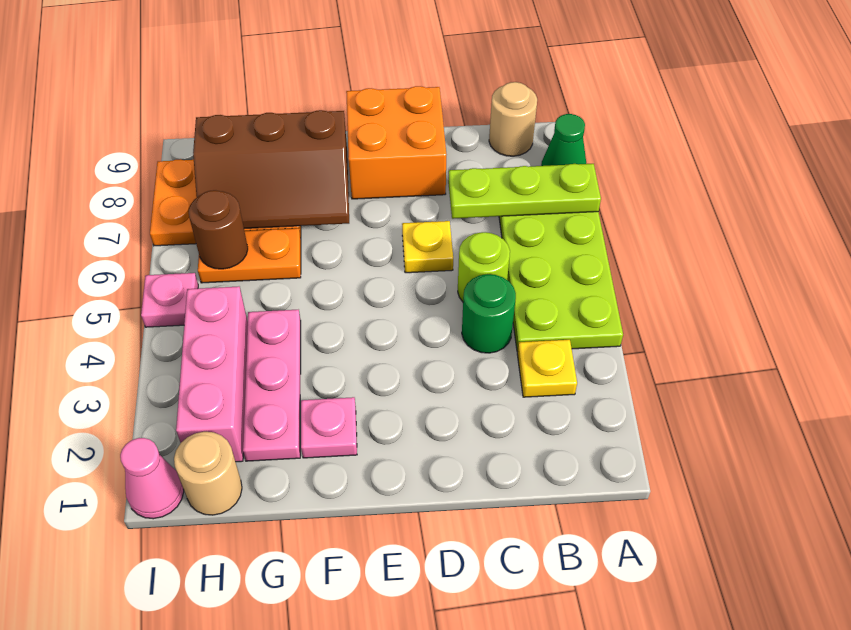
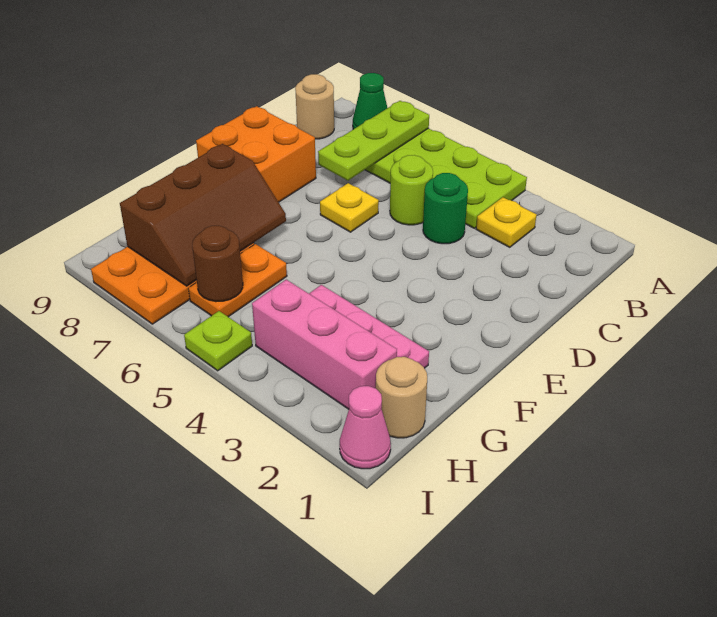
pink plate F2 level 1 -> none
pink plate I5 level 1 -> lime plate I5 level 1

